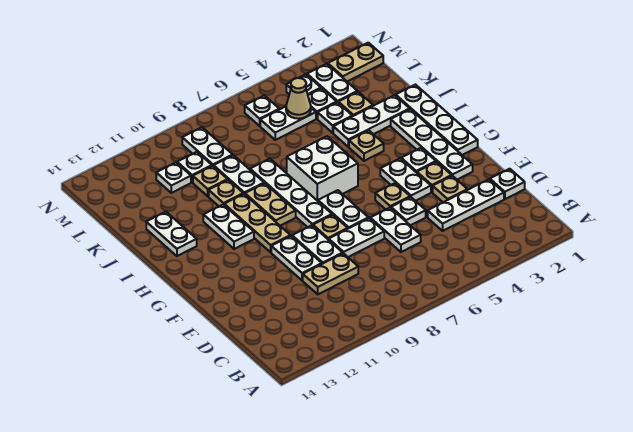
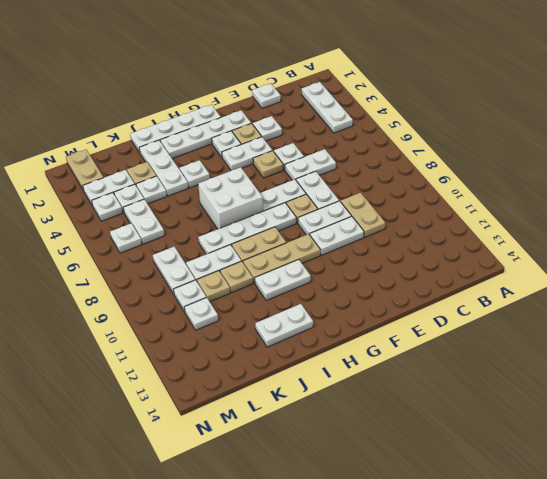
white plate D2:D4 level 1 -> white plate B2:B4 level 1
tan plate E3 level 1 -> white plate E3 level 1
tan plate I4 level 1 -> white plate I4 level 1
tan cone L5 level 2 -> none
white plate L9:M9 level 1 -> white plate L8:L9 level 1

